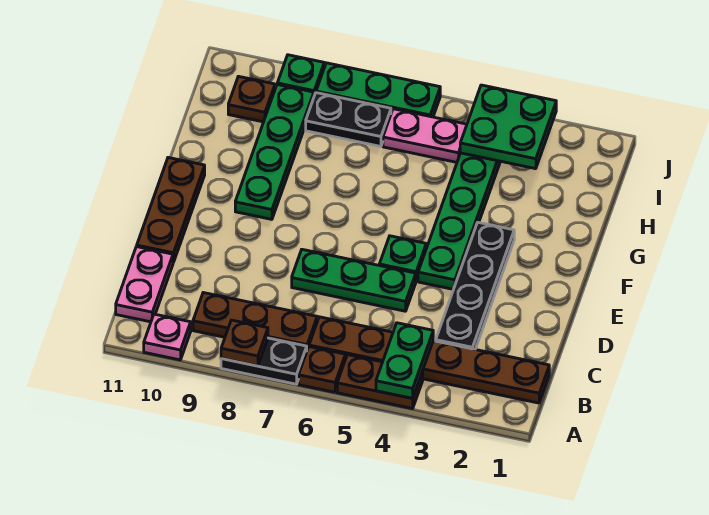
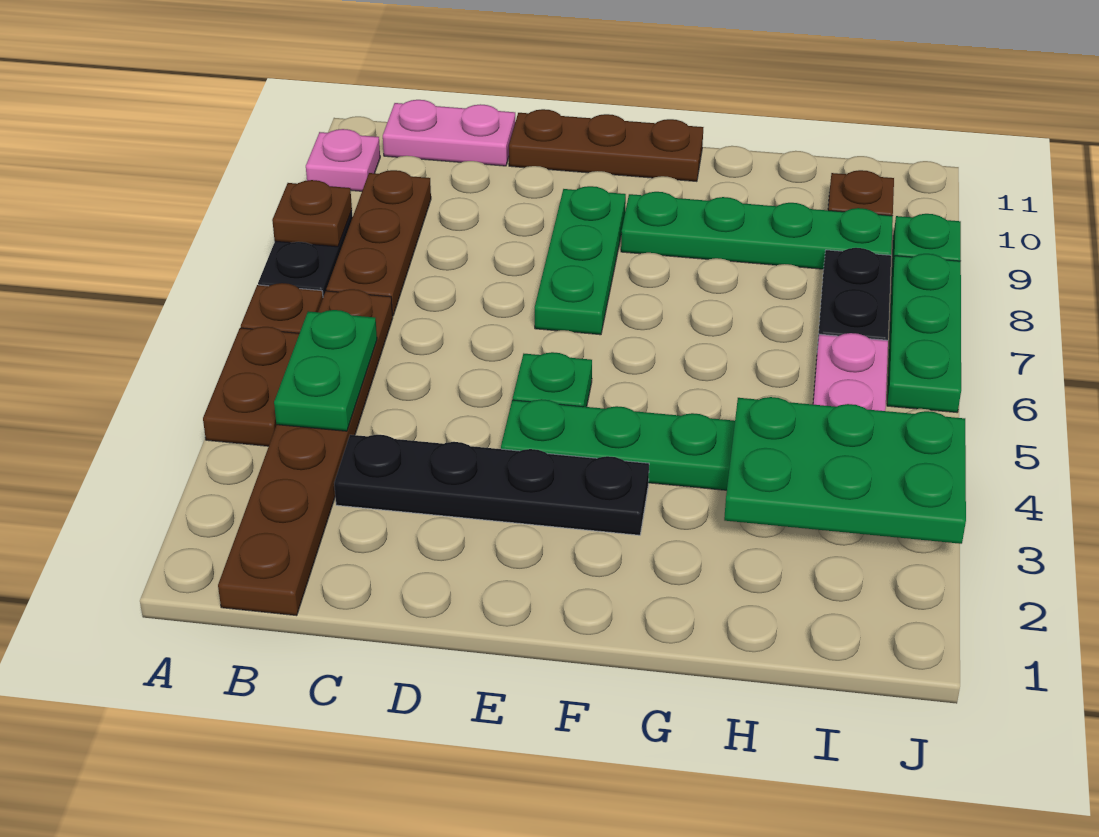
green plate A4:B4 level 2 -> green plate B4:B5 level 2
green plate D5:D7 level 1 -> green plate E7:E9 level 1
green plate I3:J4 level 2 -> green plate H3:J4 level 2

